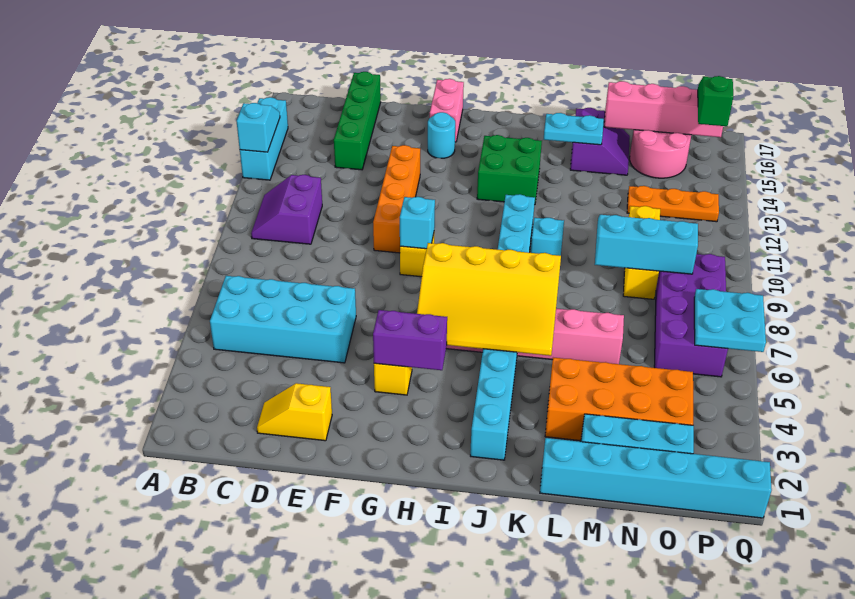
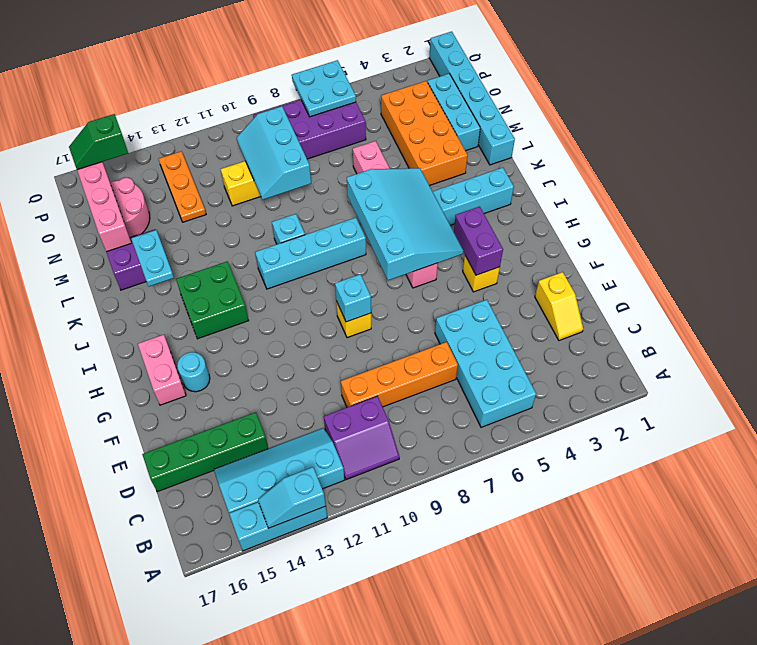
none -> cyan slope B12:C15 level 1 top B
orange brick F10:F13 level 1 -> orange brick D7:D10 level 1
pink brick G16:G17 level 1 -> pink brick G16:H16 level 1
yellow slope H5:K7 level 2 top 7 -> cyan slope H5:K7 level 2 top 7

